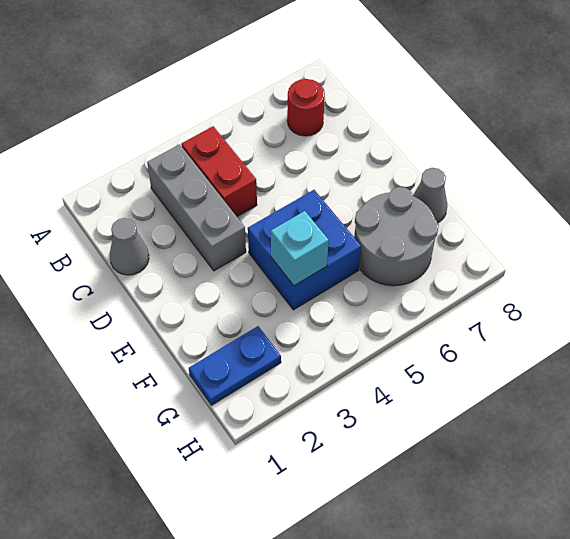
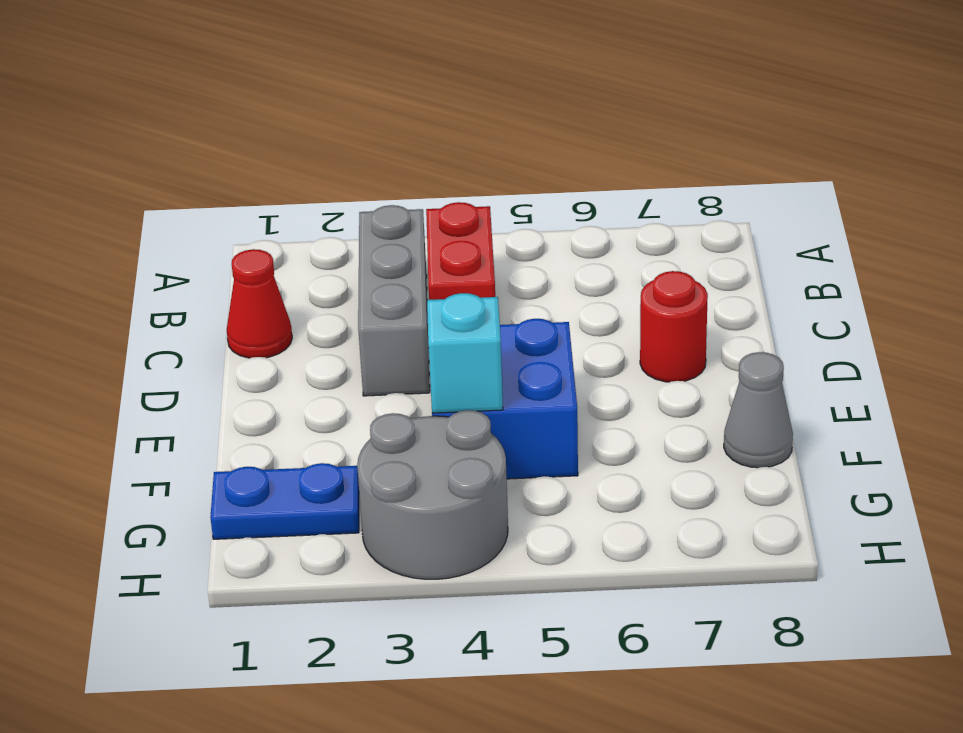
red round brick B7 level 1 -> red round brick D7 level 1
grey cone C1 level 1 -> red cone C1 level 1
grey round brick F6:G7 level 1 -> grey round brick G3:H4 level 1

